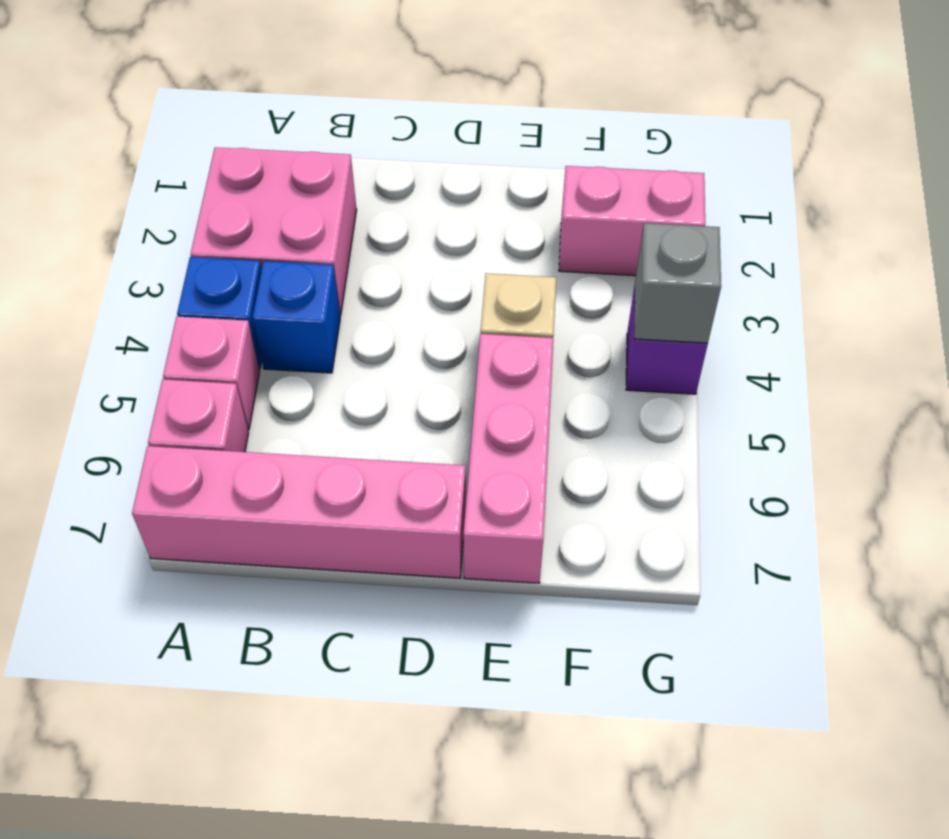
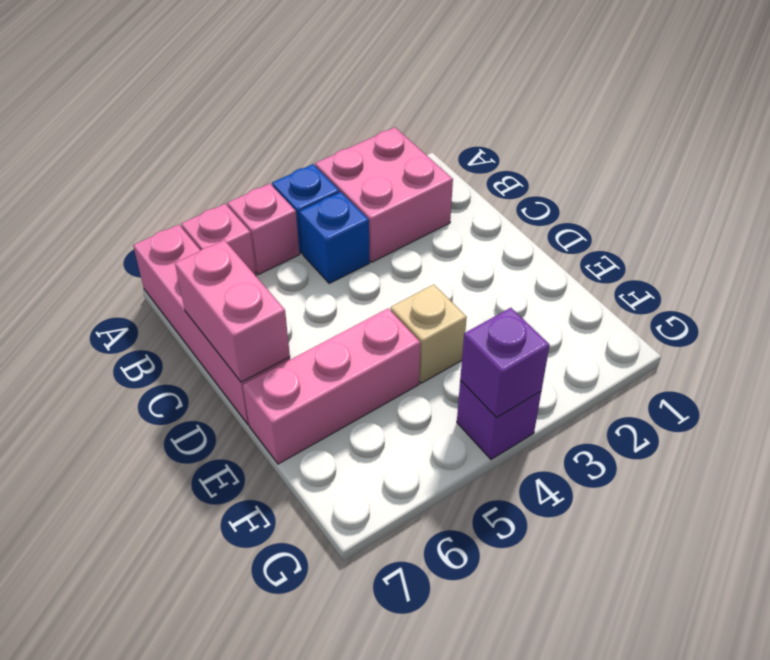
pink brick F2:G2 level 1 -> pink brick C7:D7 level 2
grey brick G4 level 2 -> purple brick G4 level 2

